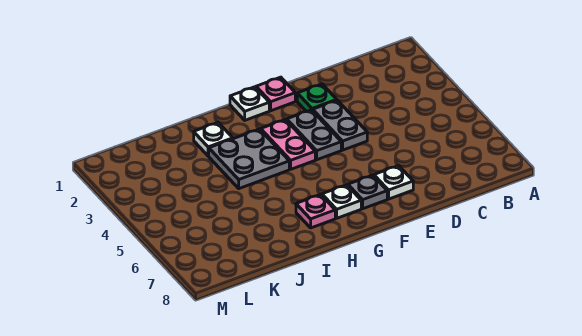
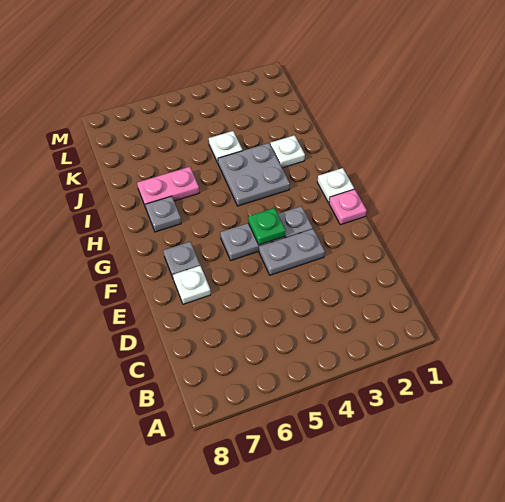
green plate E2 level 1 -> green plate F4 level 2
grey plate F3:F4 level 1 -> grey plate F3:F5 level 1
pink plate G3:G4 level 1 -> pink plate I6:I7 level 1
white plate G7 level 1 -> white plate J4 level 1
pink plate H7 level 1 -> grey plate H7 level 1

